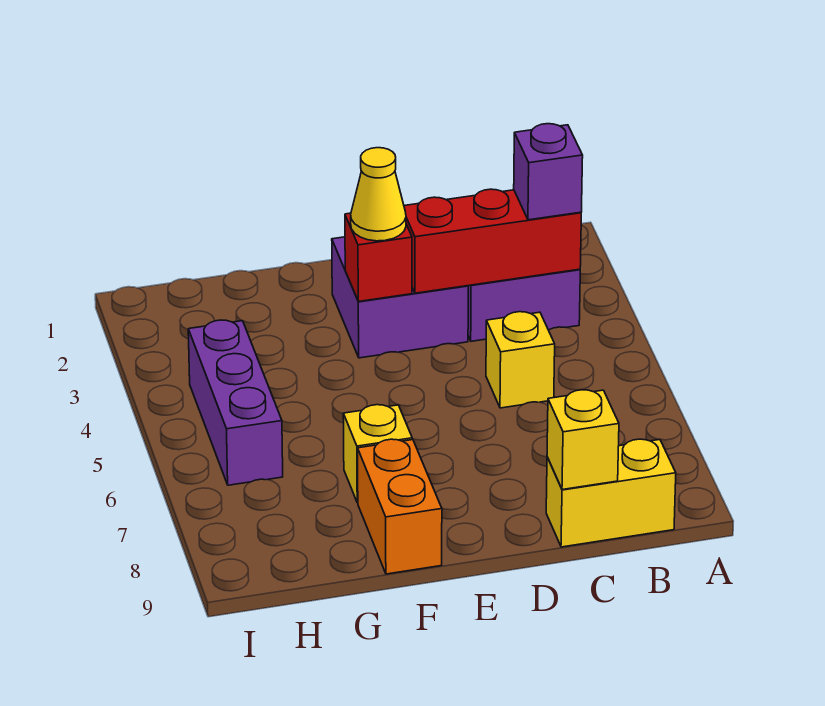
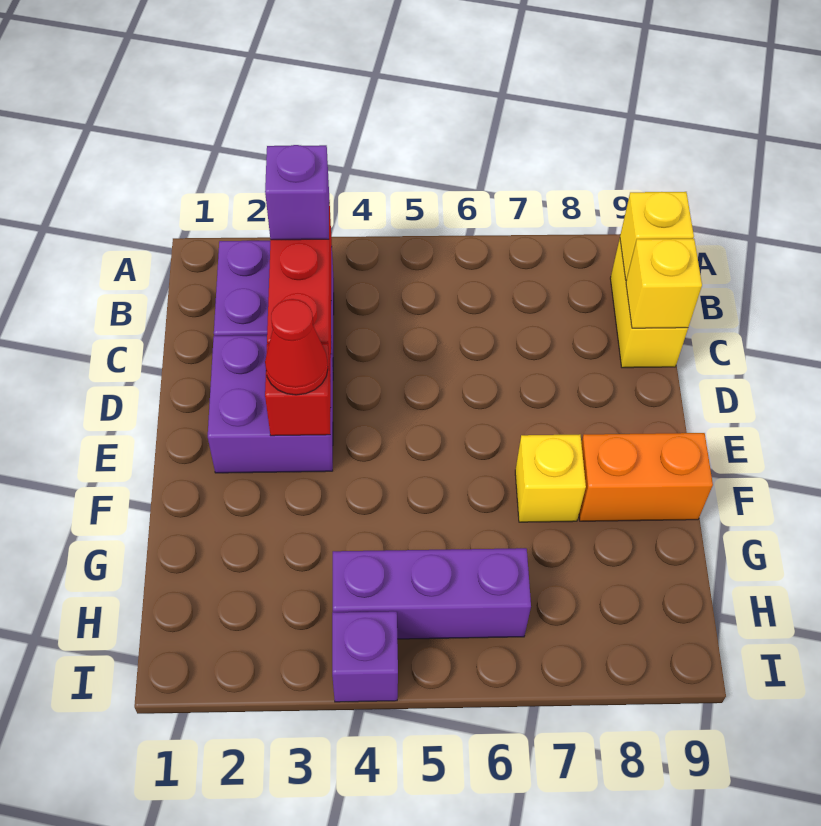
yellow brick C5 level 1 -> yellow brick B9 level 2
yellow cone E3 level 3 -> red cone E3 level 3
none -> purple brick I4 level 1

